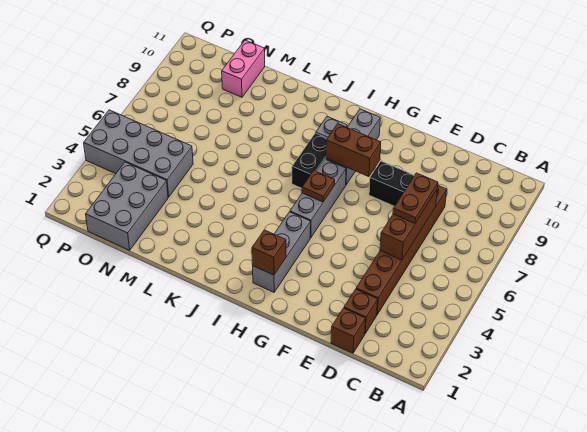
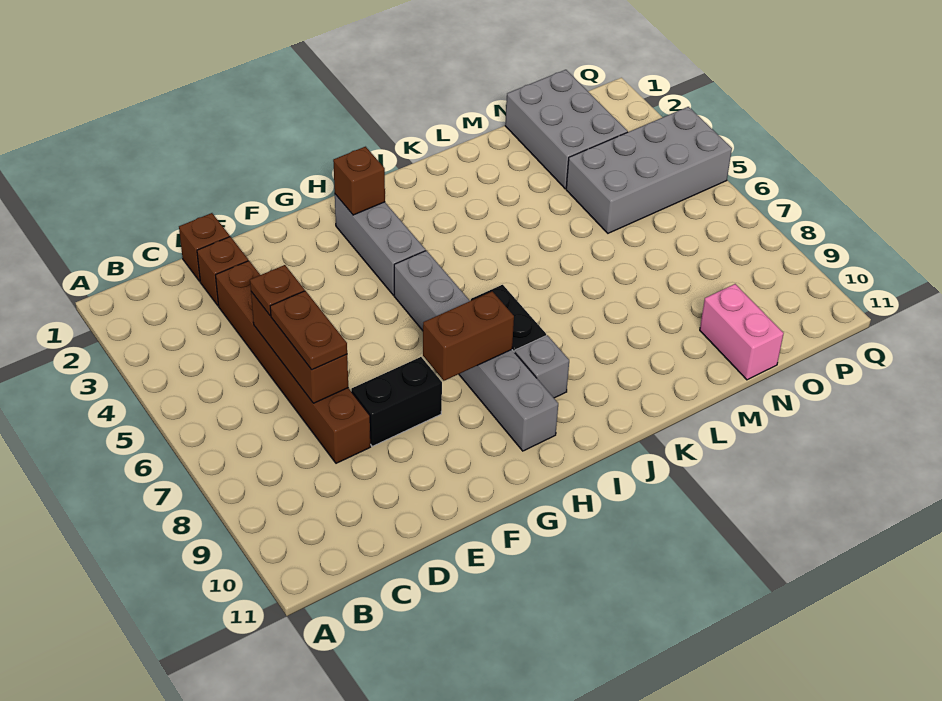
brown plate H6 level 2 -> brown plate D5 level 3

